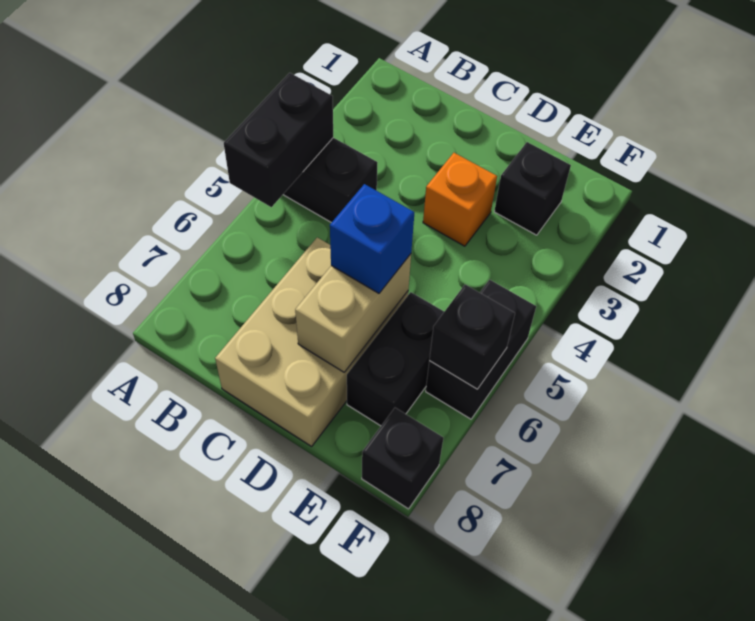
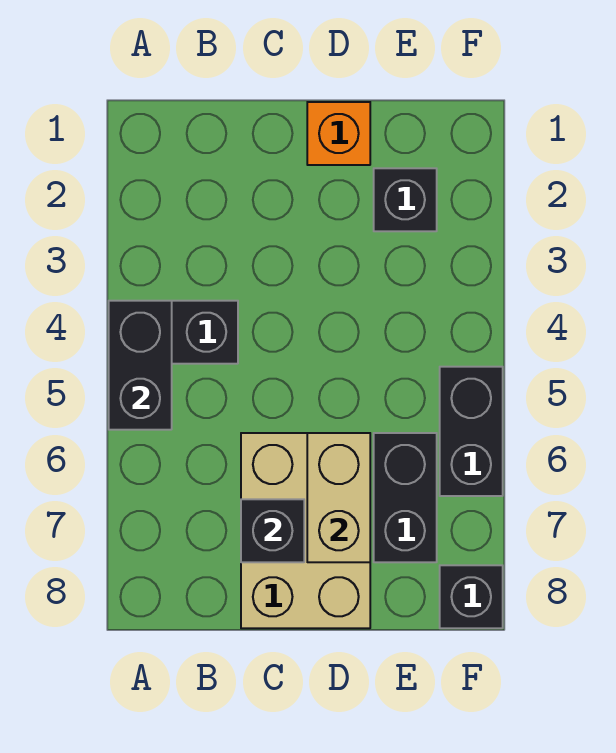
orange brick D3 level 1 -> orange brick D1 level 1
blue brick D6 level 3 -> none
black brick F6 level 2 -> black brick C7 level 2

